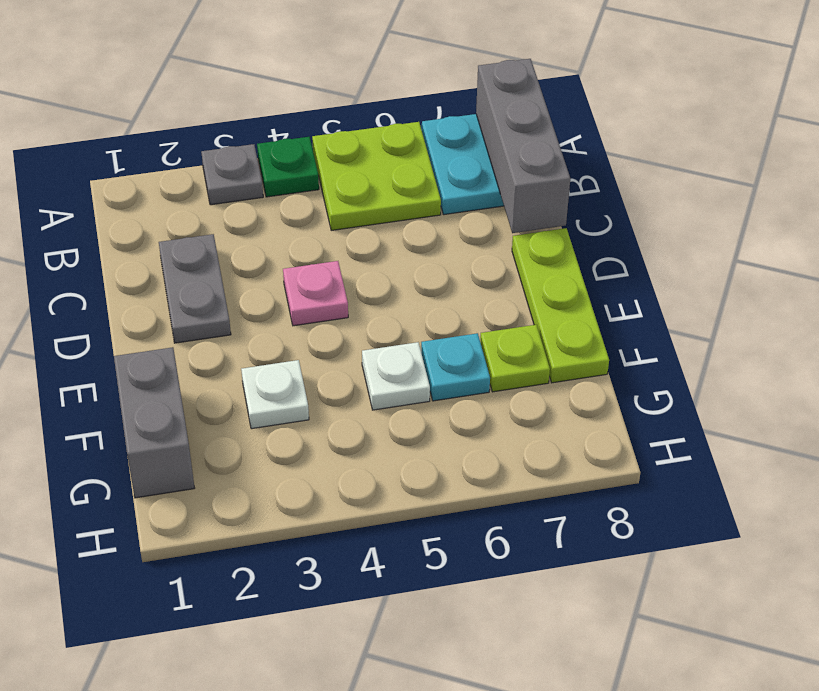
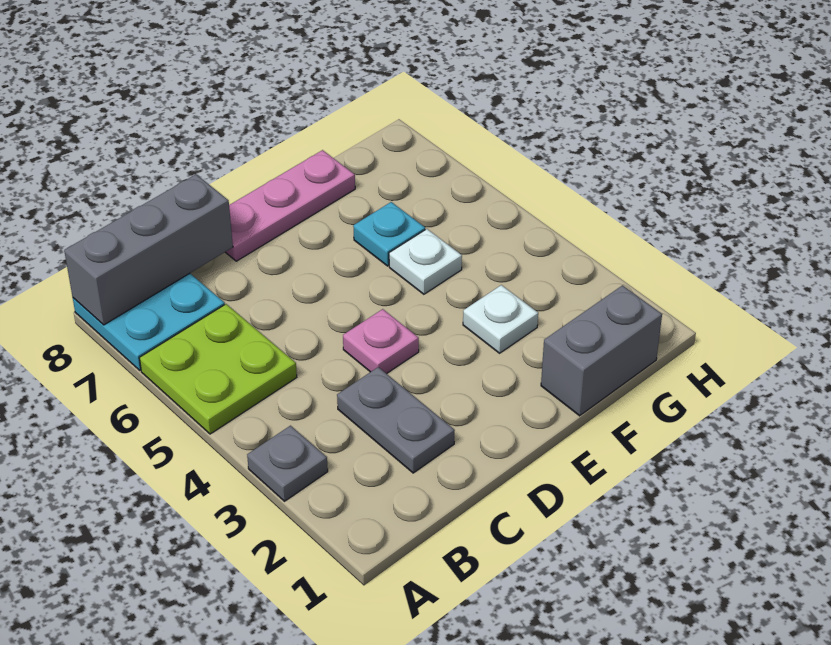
green plate A4 level 1 -> none
grey plate C2:D2 level 1 -> grey plate C2:C3 level 1
lime plate D8:F8 level 1 -> pink plate D8:F8 level 1
lime plate F7 level 1 -> none

